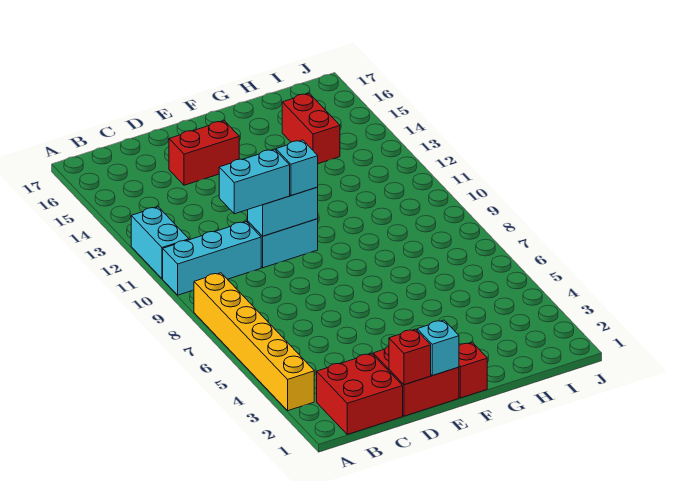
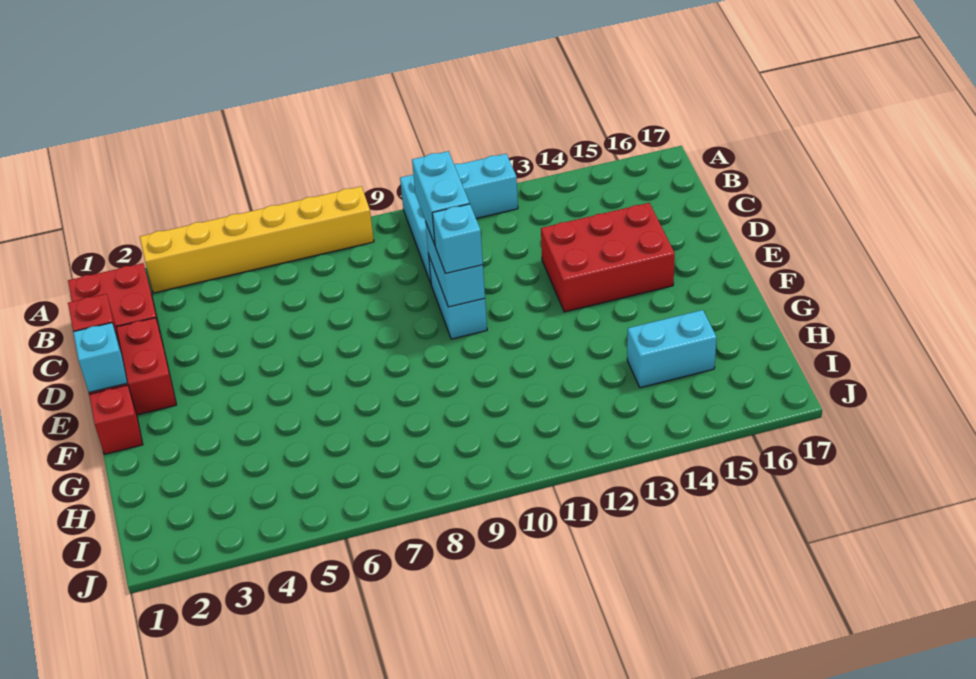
red brick D15:E15 level 1 -> red brick D13:E15 level 1
red brick H14:H15 level 1 -> cyan brick H14:H15 level 1

